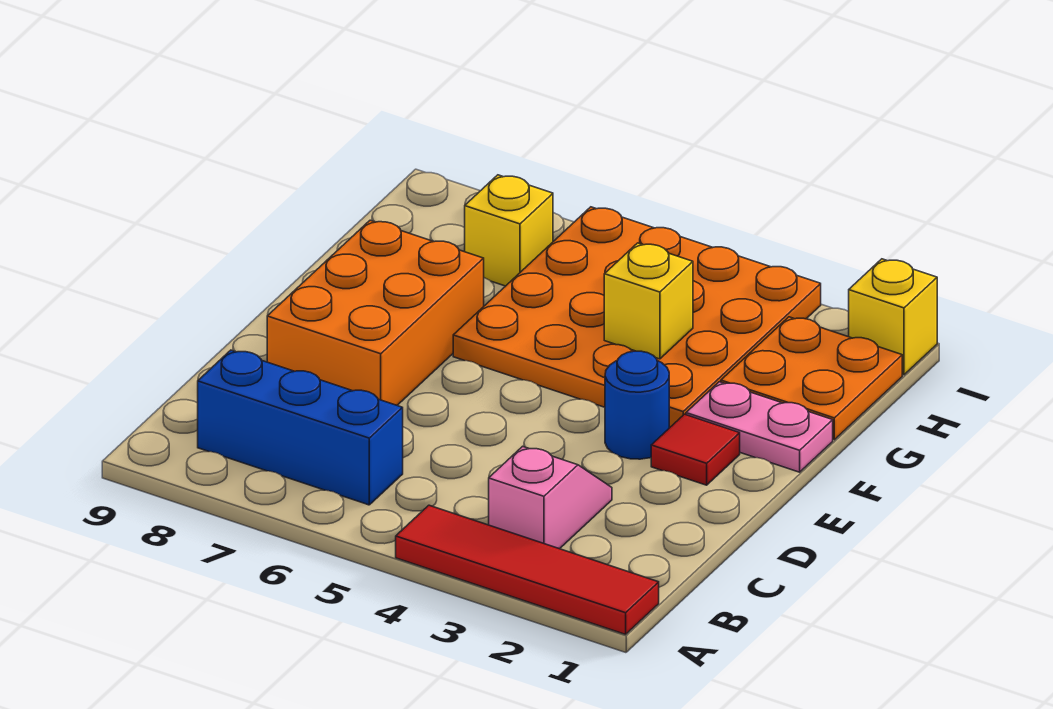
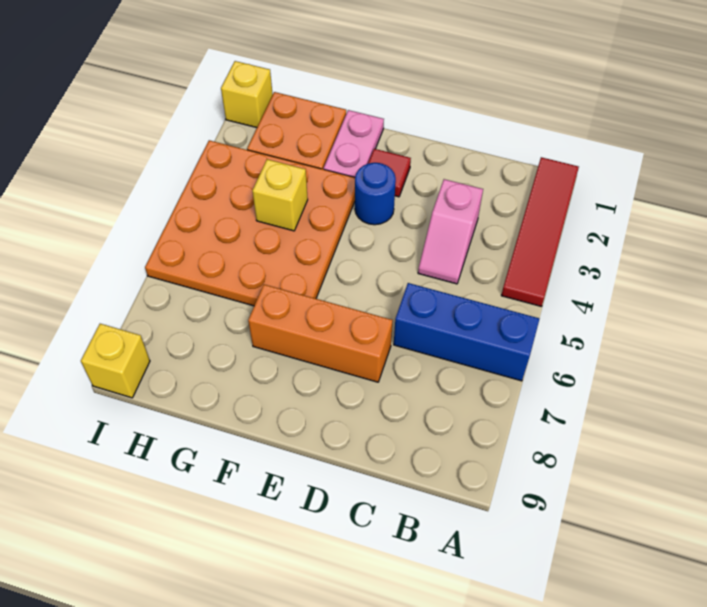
pink slope B3:C3 level 1 top B -> pink slope C3:C4 level 1 top 3
blue brick B6:B8 level 1 -> blue brick A6:C6 level 1
orange brick D7:F8 level 1 -> orange brick D7:F7 level 1
yellow brick H7 level 1 -> yellow brick I9 level 1

